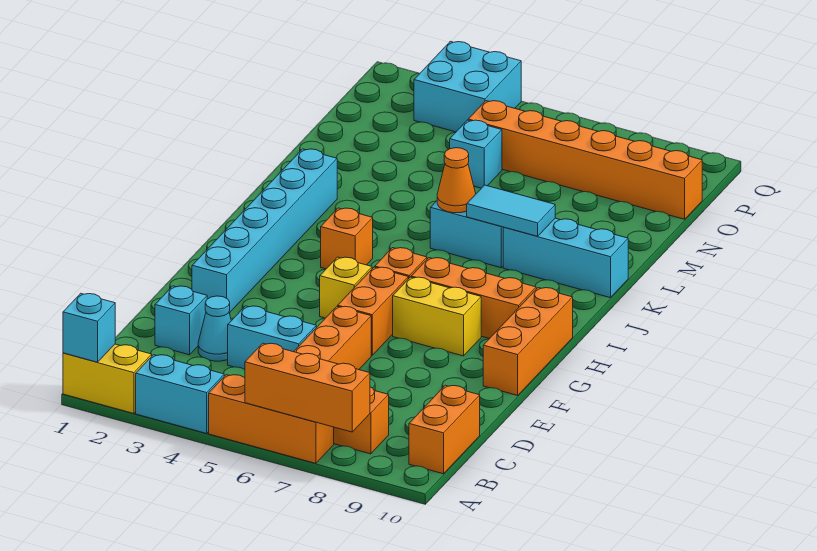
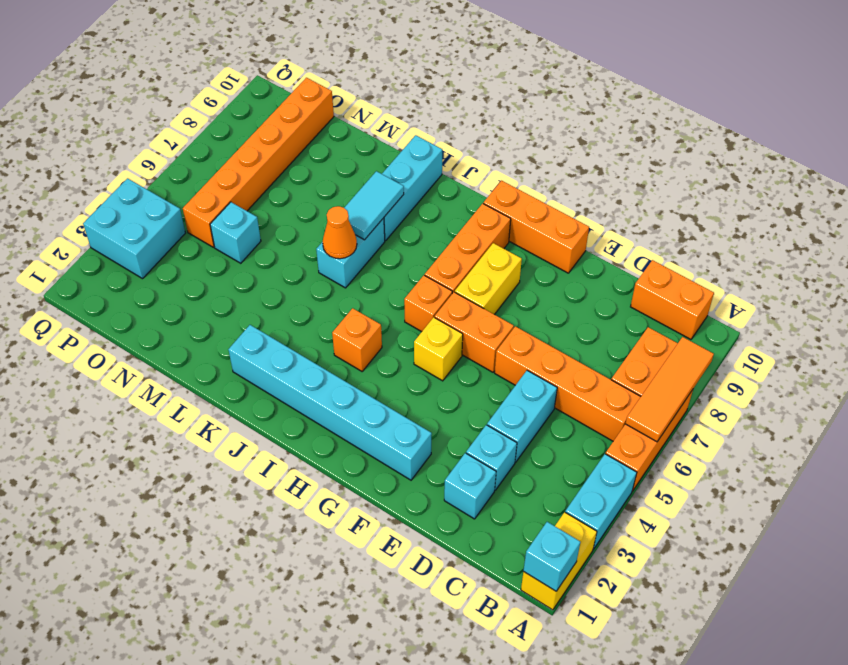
orange brick A6:A8 level 2 -> orange tile A6:A8 level 2
cyan cone D3 level 1 -> cyan brick D3 level 1

